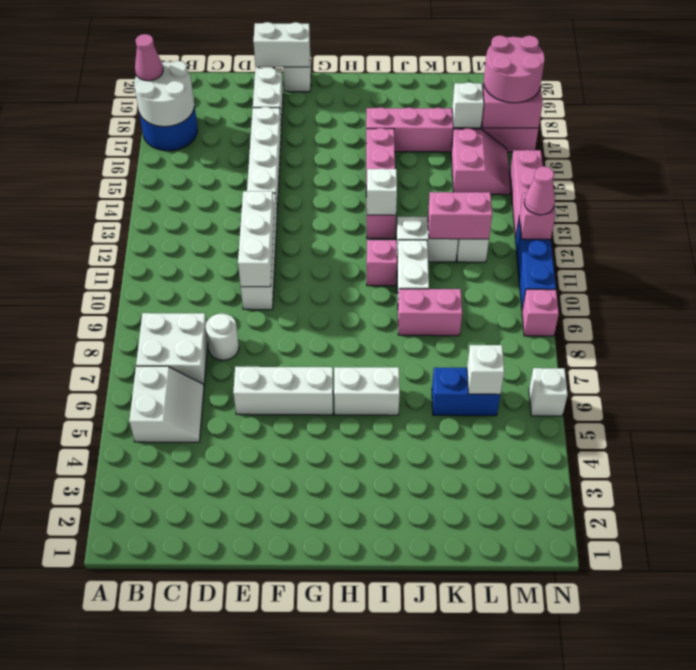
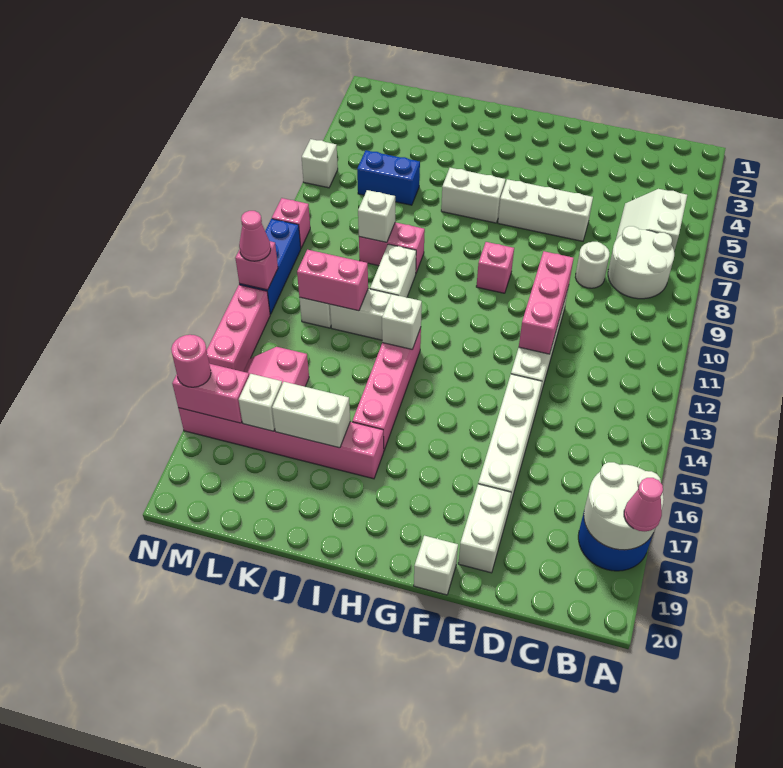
white brick B7:C8 level 1 -> white round brick B7:C8 level 1
white brick E10:E12 level 2 -> pink brick E10:E12 level 2
white brick E20:F20 level 2 -> white brick J17:K17 level 2
pink brick I11 level 1 -> pink brick G9 level 1
white brick L6 level 2 -> white brick K9 level 2
pink round brick M17:N18 level 3 -> pink round brick N17 level 3

